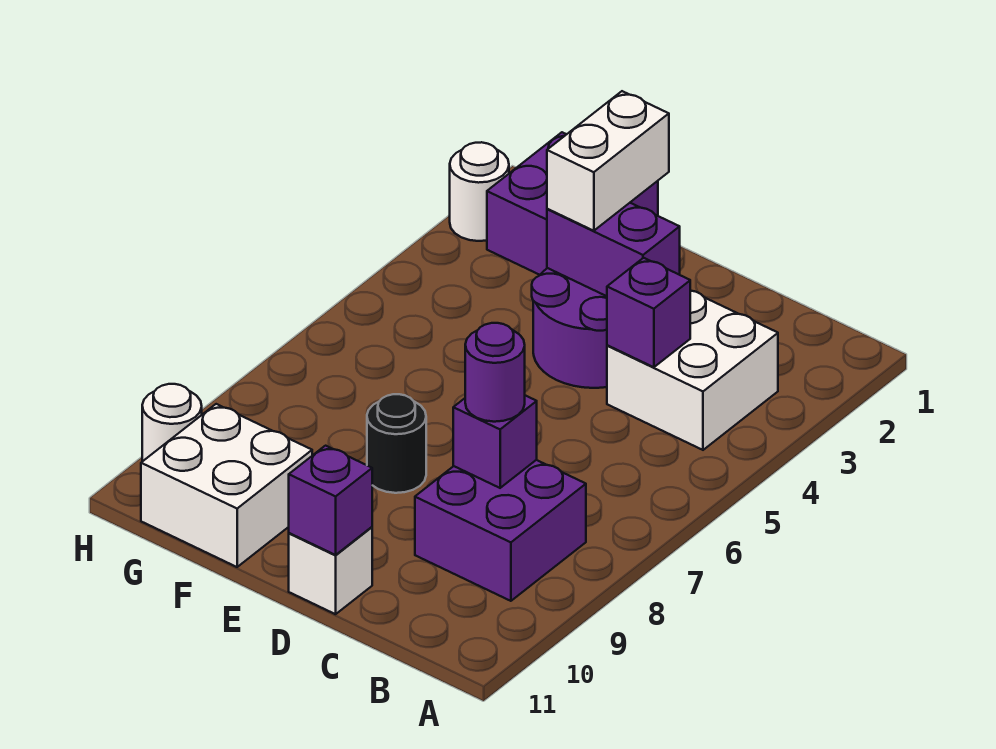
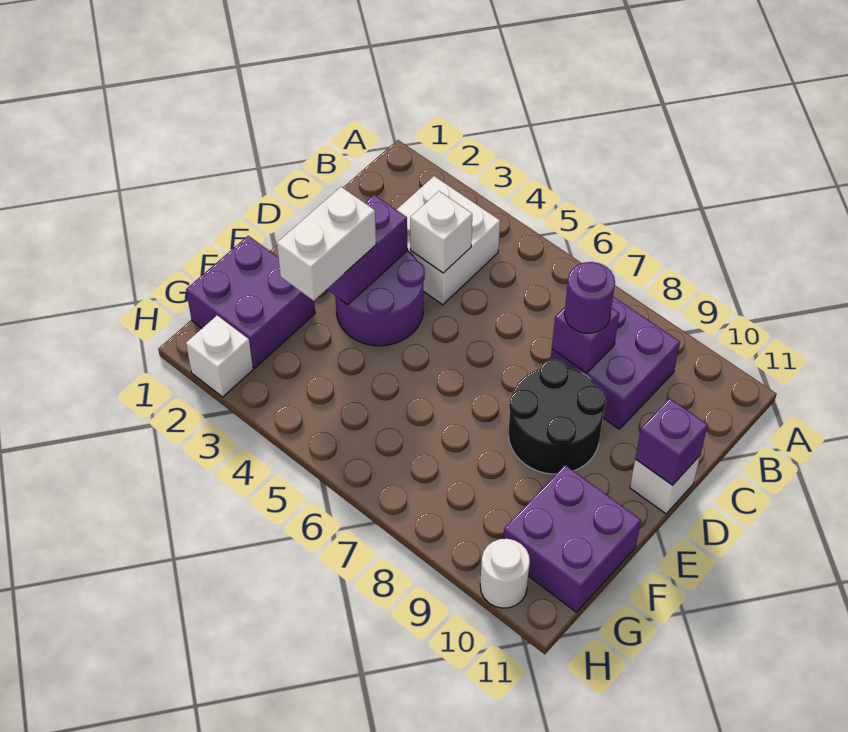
purple brick C4 level 2 -> white brick C4 level 2
white brick E2:E3 level 3 -> white brick E3:F3 level 3
black round brick E8 level 1 -> black round brick D8:E9 level 1
white brick F10:G11 level 1 -> purple brick F10:G11 level 1
white round brick H2 level 1 -> white brick H2 level 1

